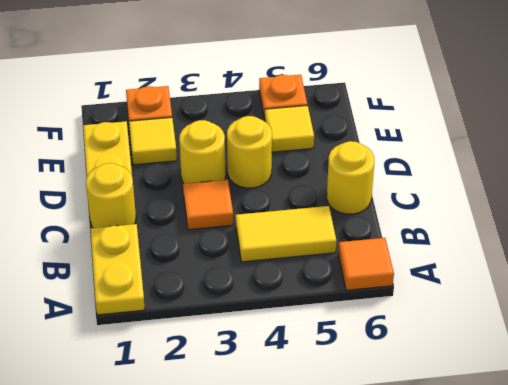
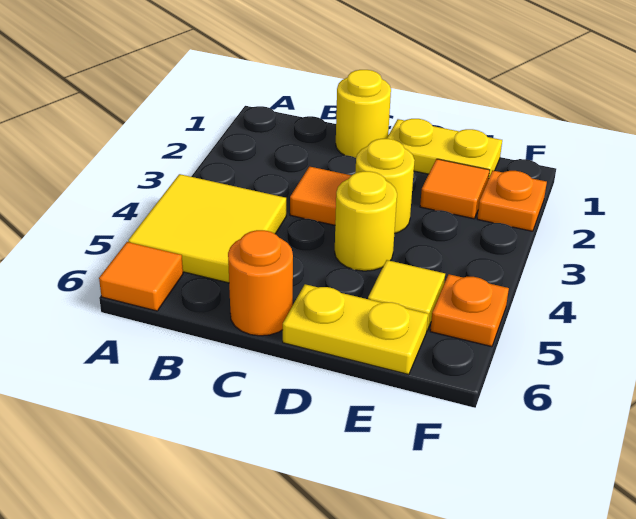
yellow plate A1:B1 level 1 -> yellow plate D6:E6 level 1
yellow tile B4:B5 level 1 -> yellow tile A4:B5 level 1
yellow round brick C6 level 1 -> orange round brick C6 level 1
yellow tile E2 level 1 -> orange tile E2 level 1

